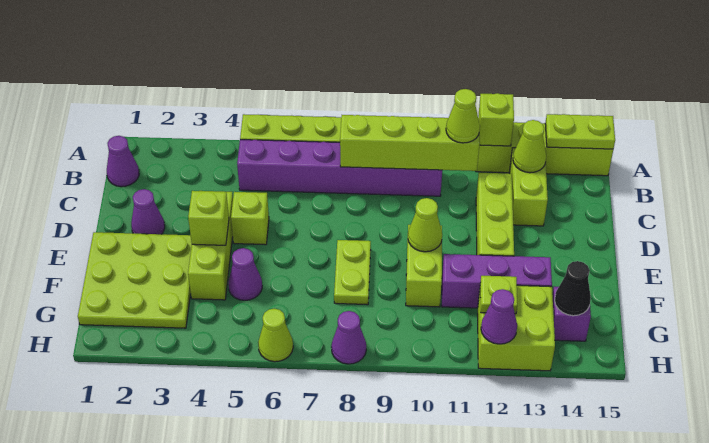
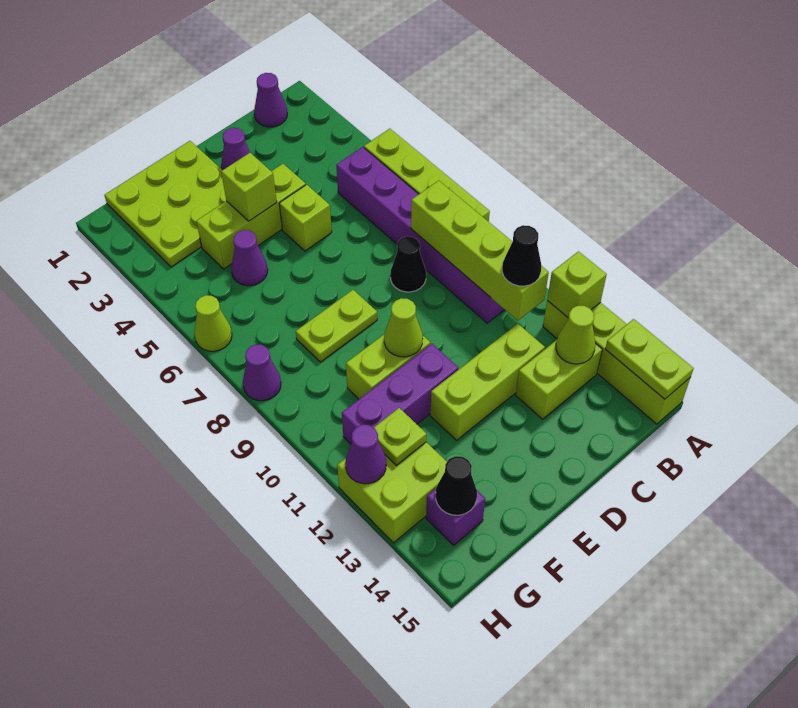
lime cone B11 level 3 -> black cone B11 level 3
none -> black cone C8 level 1
purple brick F11:F13 level 1 -> purple brick E11:G11 level 1

